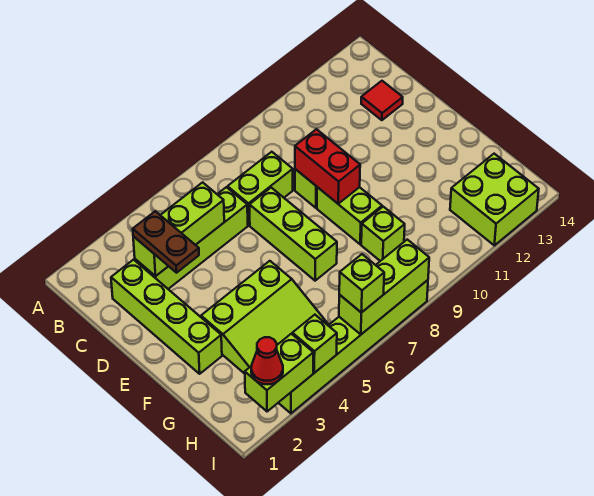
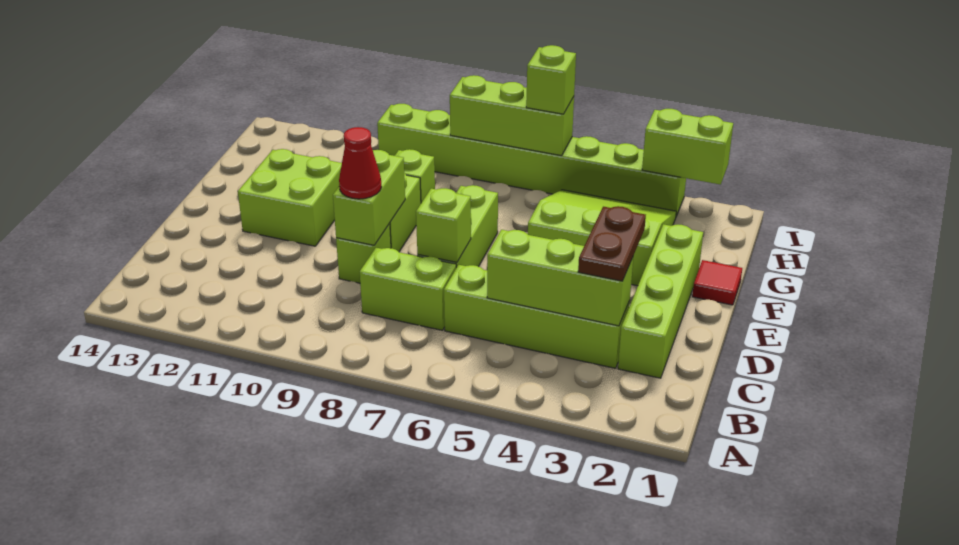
red tile C13 level 1 -> red tile F1 level 1
red brick D9:E9 level 2 -> lime brick D9:E9 level 2
lime brick H12:I13 level 1 -> lime brick E11:F12 level 1
red cone I2 level 3 -> red cone D9 level 3
lime brick I3:I8 level 1 -> lime brick I3:I10 level 1
lime brick I4 level 2 -> lime brick D7 level 2

